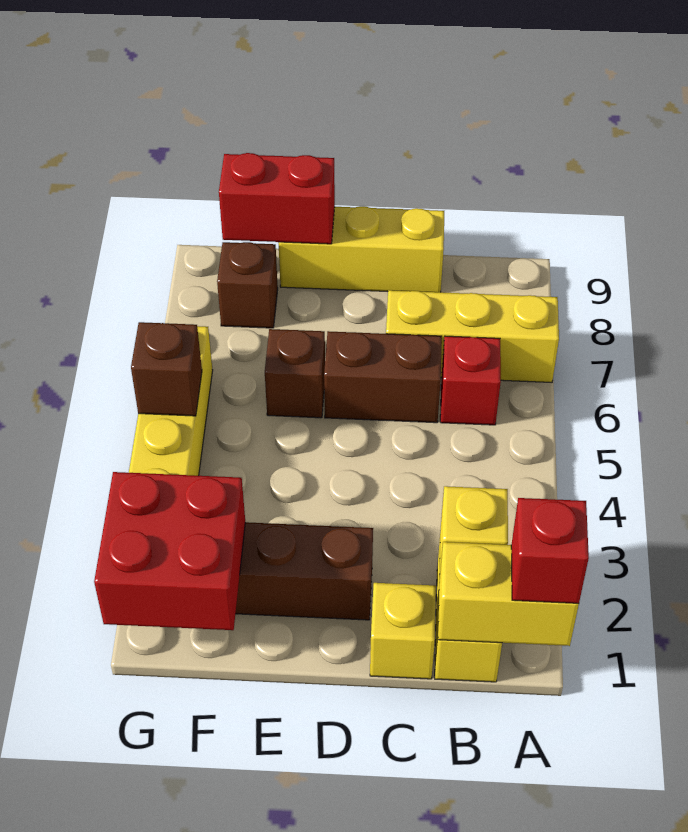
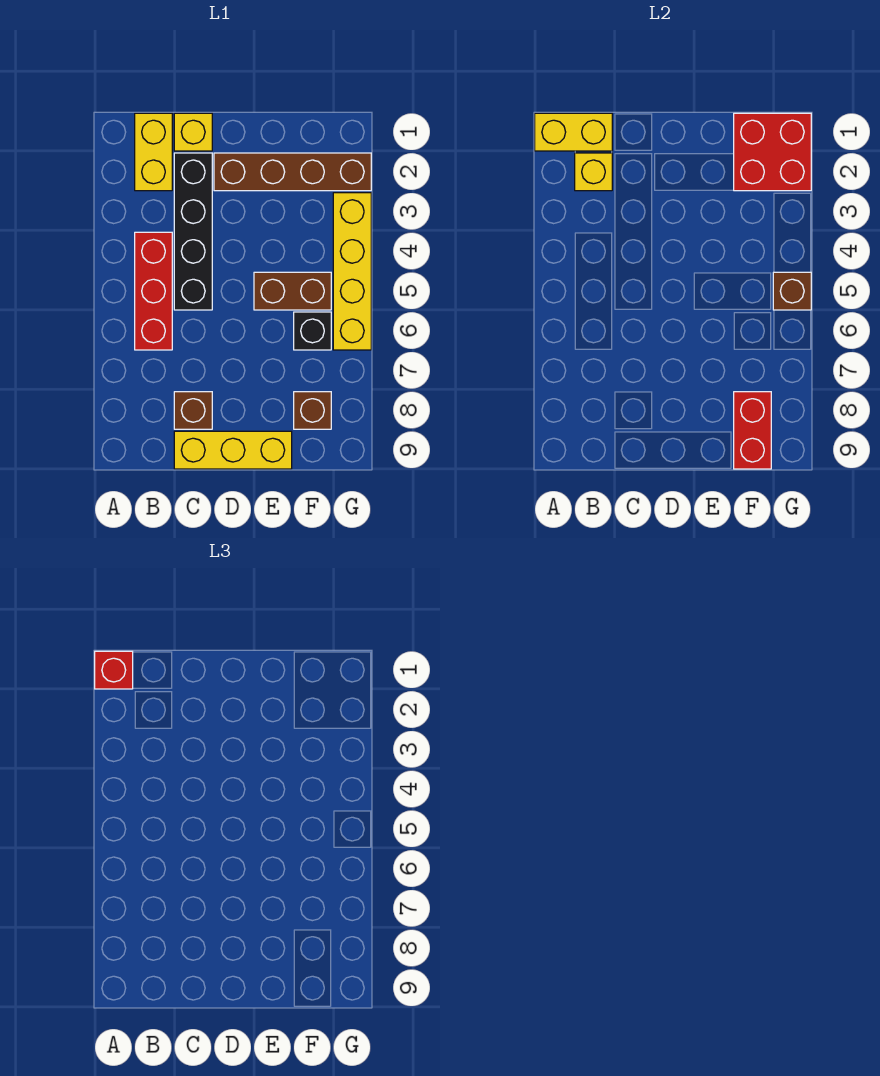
yellow brick A7:C7 level 1 -> none
red brick B6 level 1 -> red brick B4:B6 level 1
none -> black brick C2:C5 level 1
brown brick C6:D6 level 1 -> brown brick E5:F5 level 1
brown brick E6 level 1 -> brown brick C8 level 1
red brick E9:F9 level 2 -> red brick F8:F9 level 2
none -> black brick F6 level 1

